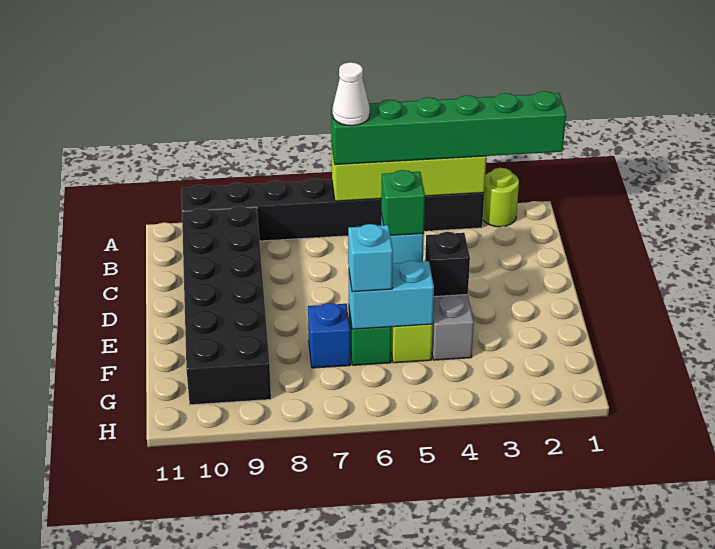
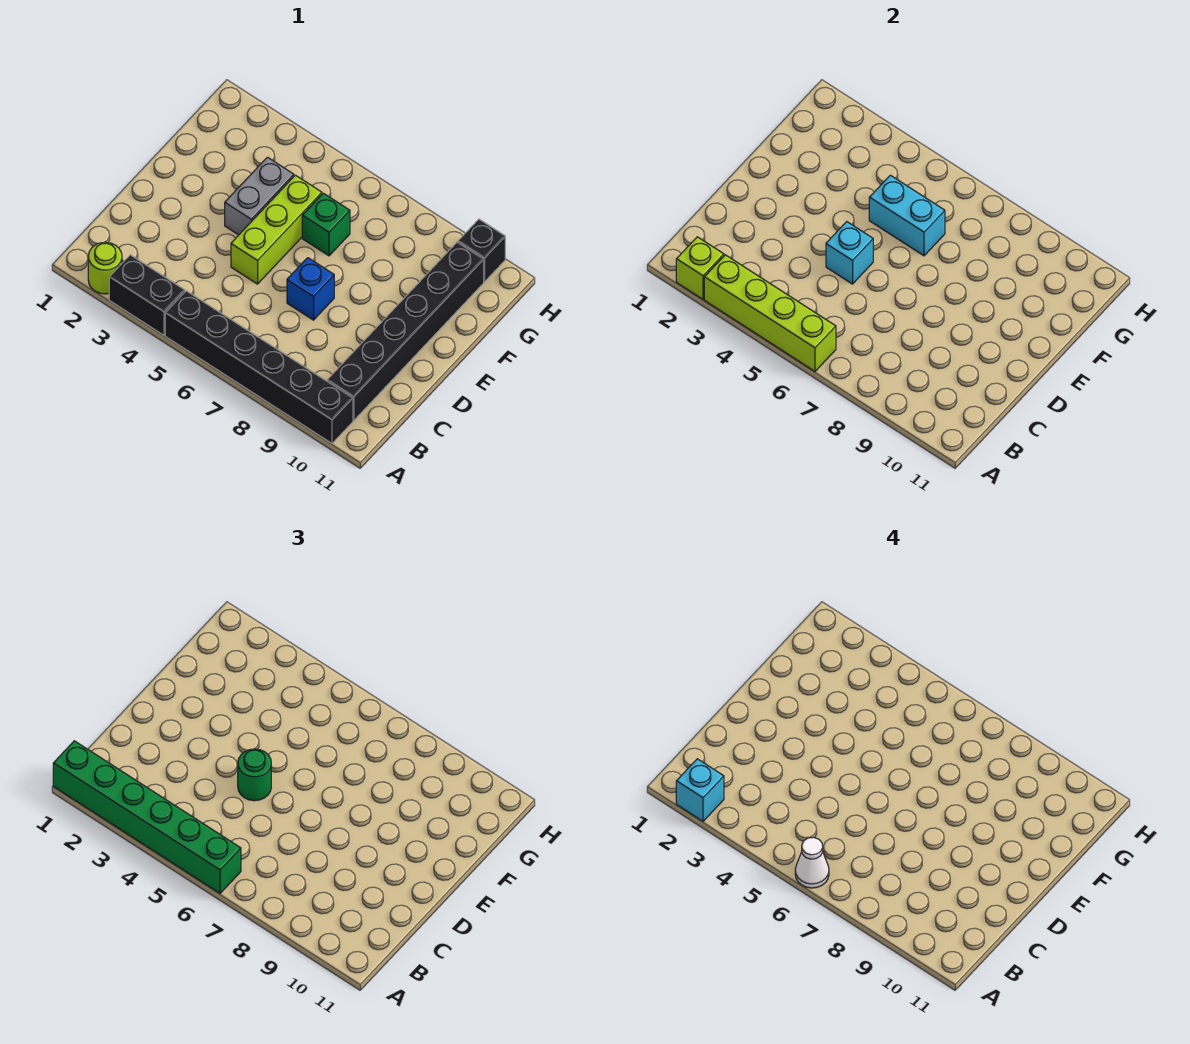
none -> lime brick A2 level 2
black brick B9:G10 level 1 -> black brick B10:G10 level 1
green brick D5 level 3 -> green round brick D5 level 3
black brick E4 level 2 -> black brick H10 level 1
cyan brick F6 level 3 -> cyan brick A2 level 4
blue brick F7 level 1 -> blue brick D7 level 1

